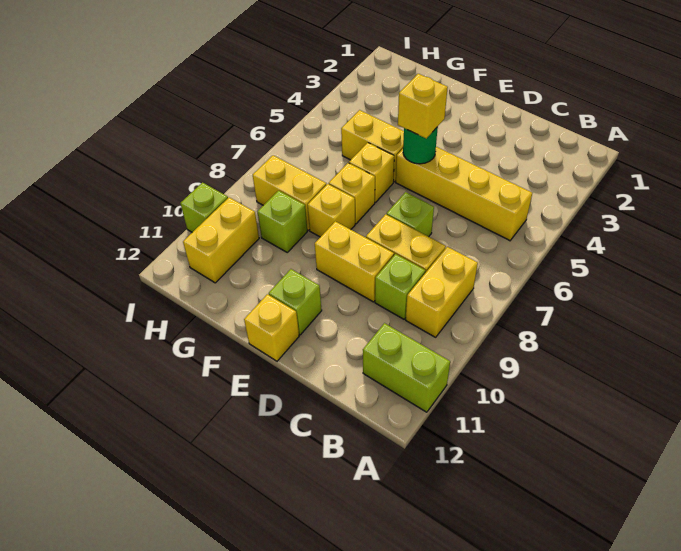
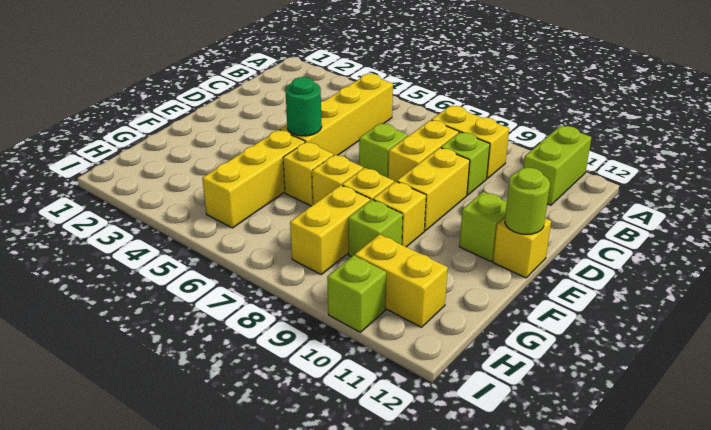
yellow brick E5 level 3 -> yellow brick F9 level 1
none -> lime round brick E12 level 2
yellow brick F5:G5 level 1 -> yellow brick F5:H5 level 1

